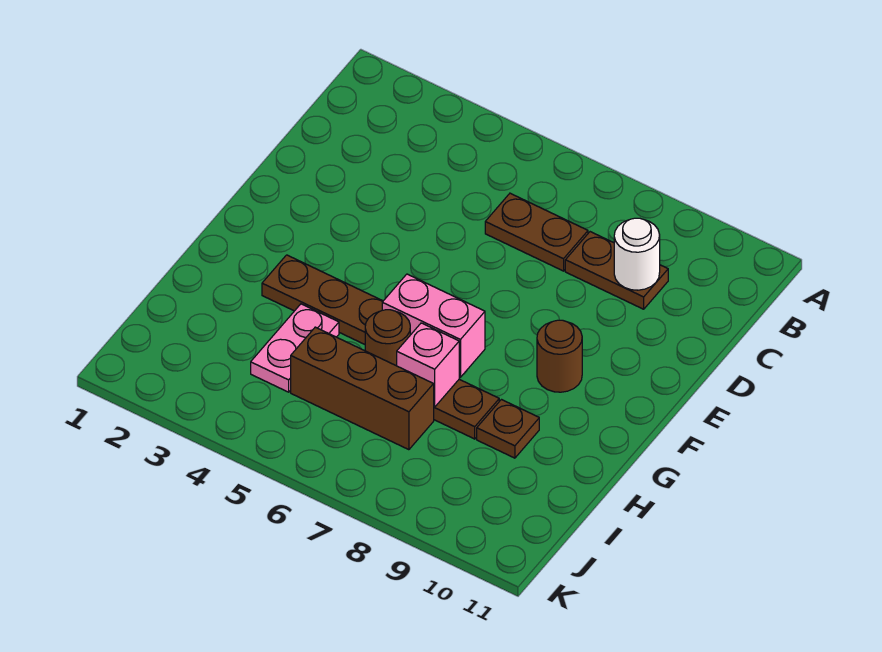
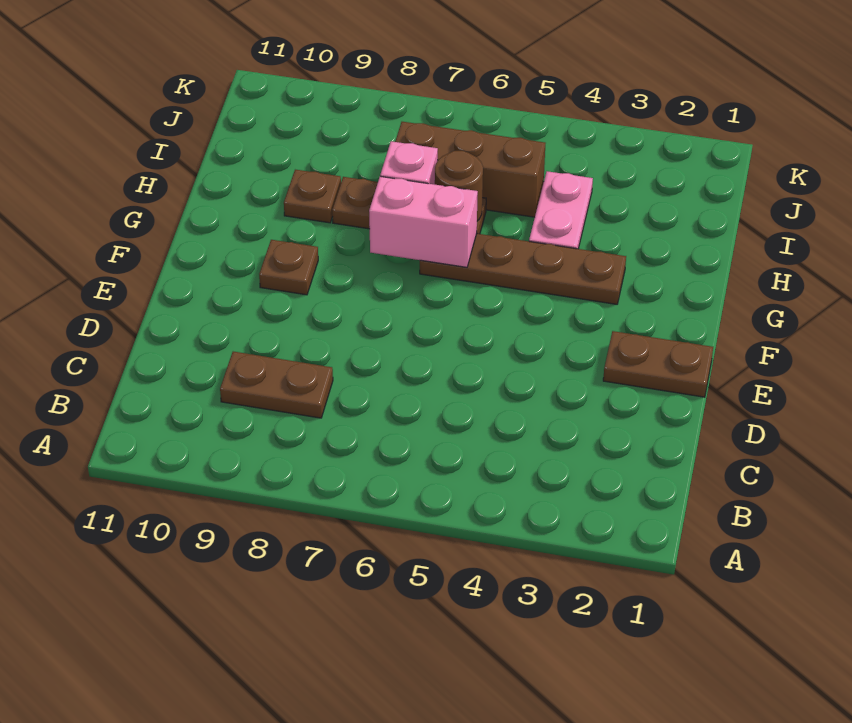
brown plate C6:C7 level 1 -> brown plate E1:E2 level 1
white round brick C9 level 2 -> none
brown round brick F9 level 1 -> brown plate F9 level 1

